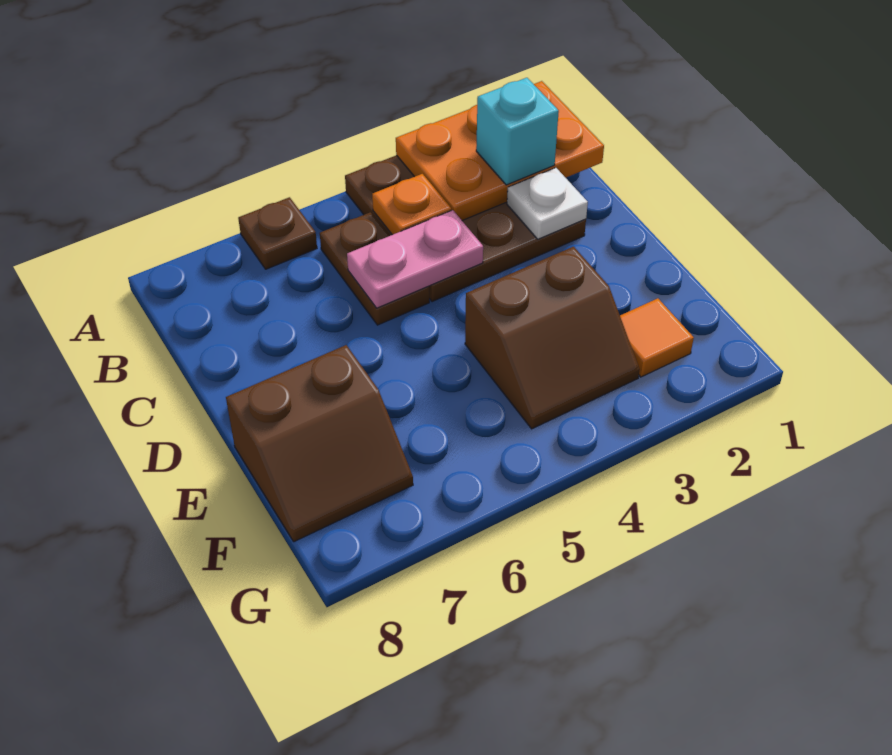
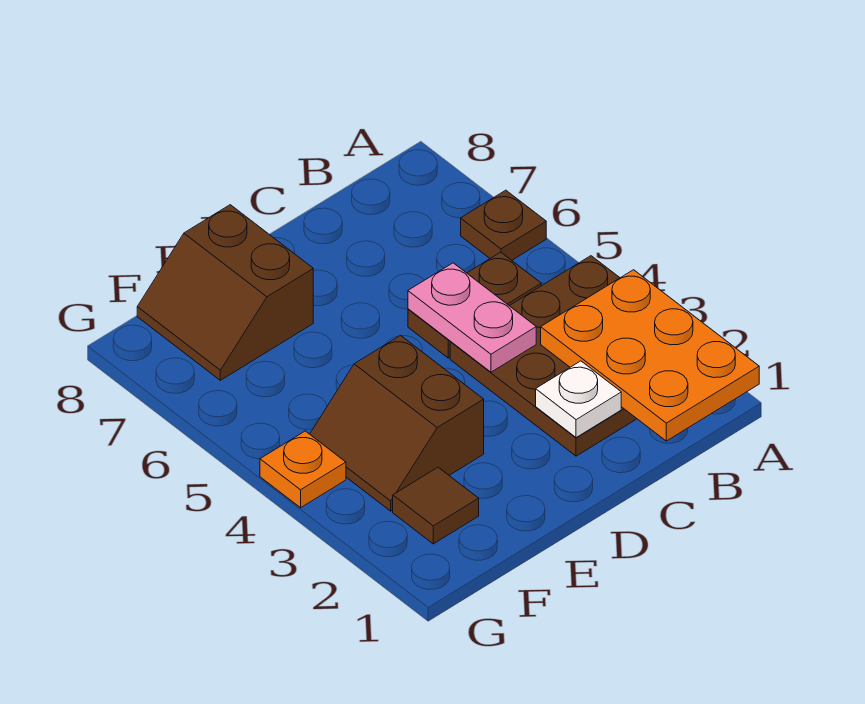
cyan brick B2 level 3 -> none
orange plate B4 level 2 -> orange plate G4 level 1
orange tile F2 level 1 -> brown tile F2 level 1

